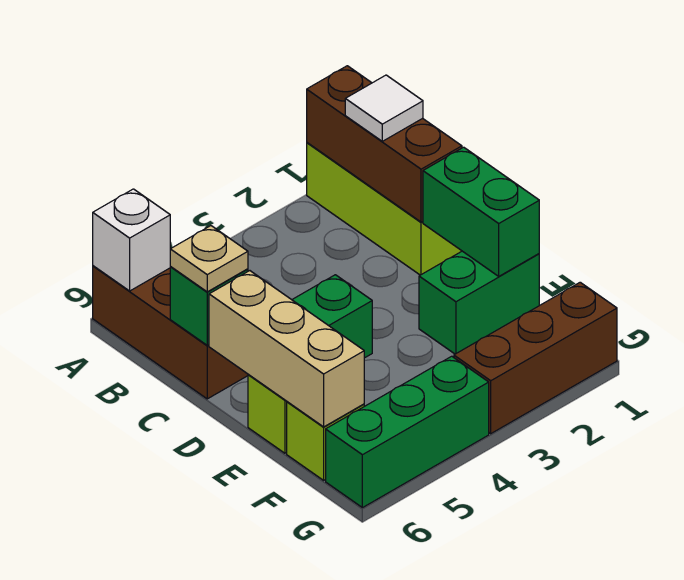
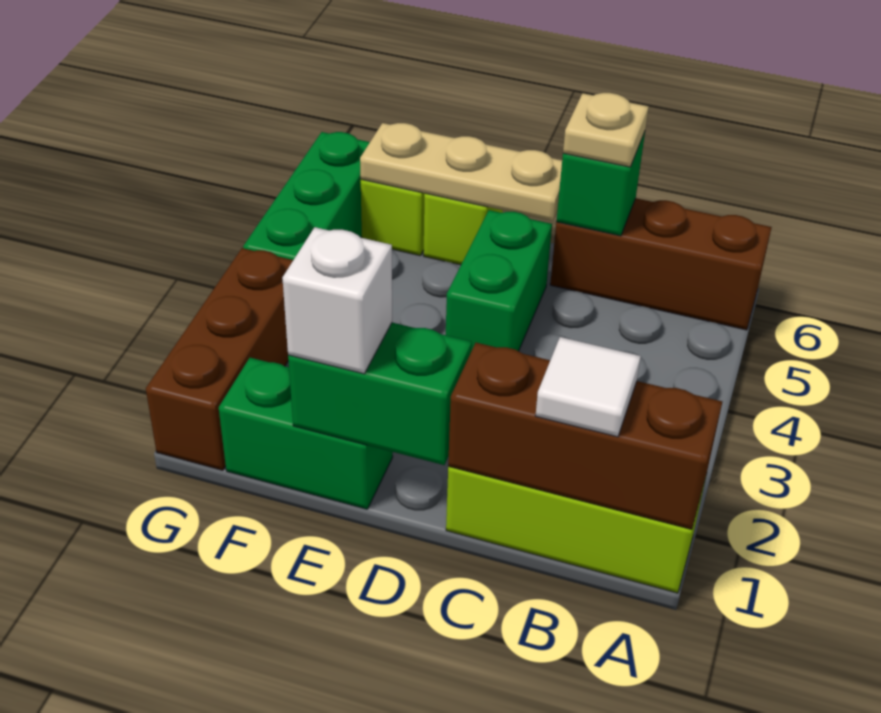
white brick A6 level 2 -> white brick E1 level 3
tan brick D6:F6 level 2 -> tan plate D6:F6 level 2
green brick E1:E2 level 1 -> green brick E1:F1 level 1

